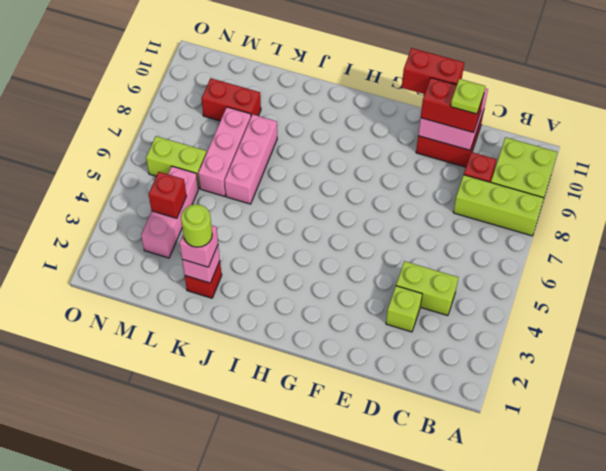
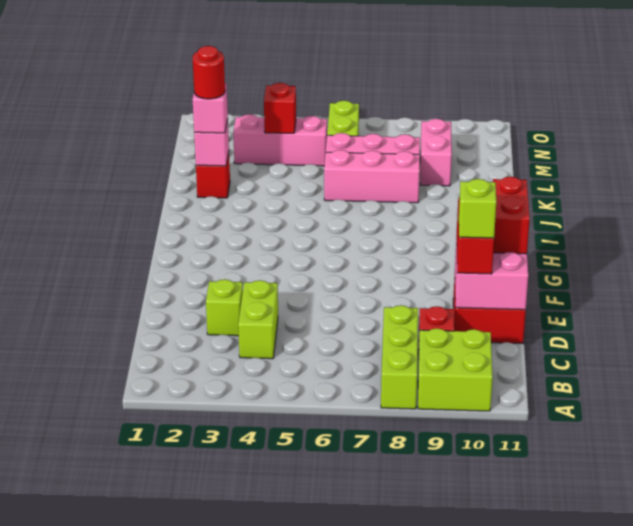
lime plate D10 level 4 -> lime brick D10 level 4
lime round brick K2 level 4 -> red round brick K2 level 4
red brick L9:M9 level 1 -> pink brick L9:M9 level 1

